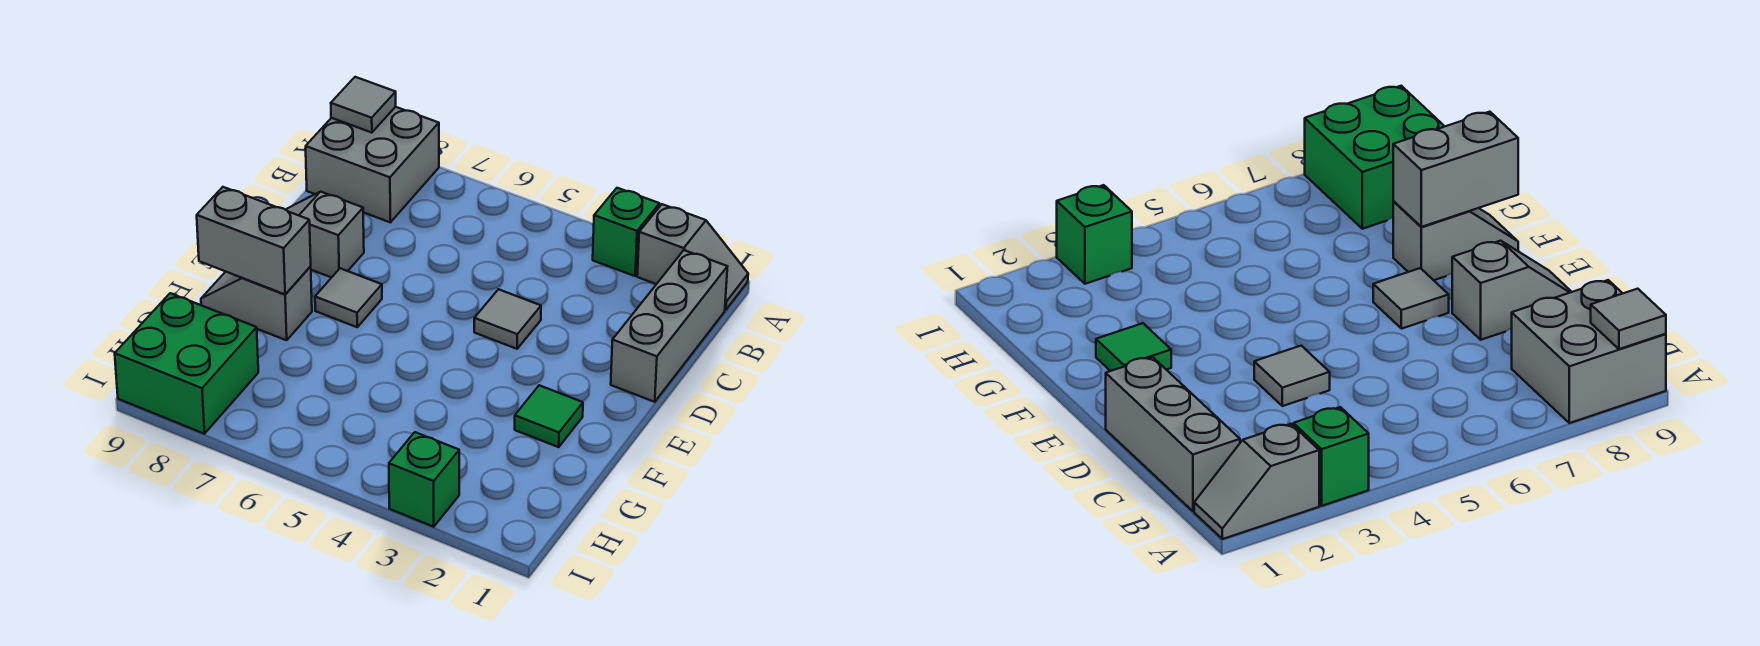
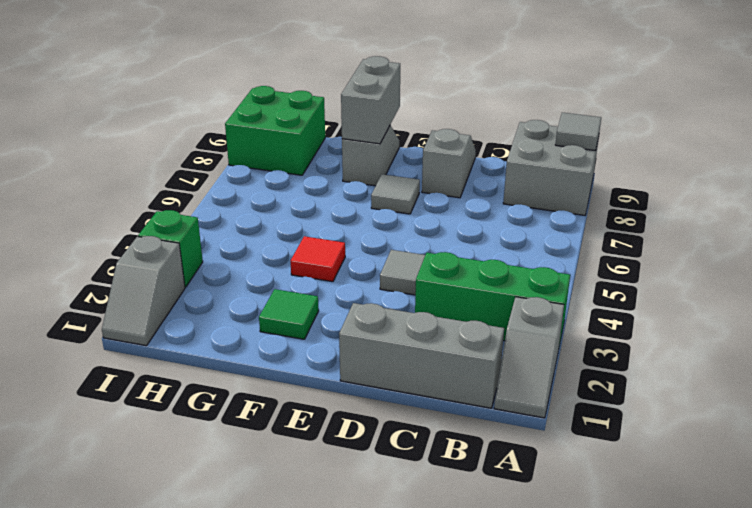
green brick A3 level 1 -> green brick A3:C3 level 1
none -> red tile F4 level 1
none -> grey slope I1:I2 level 1 top 2

